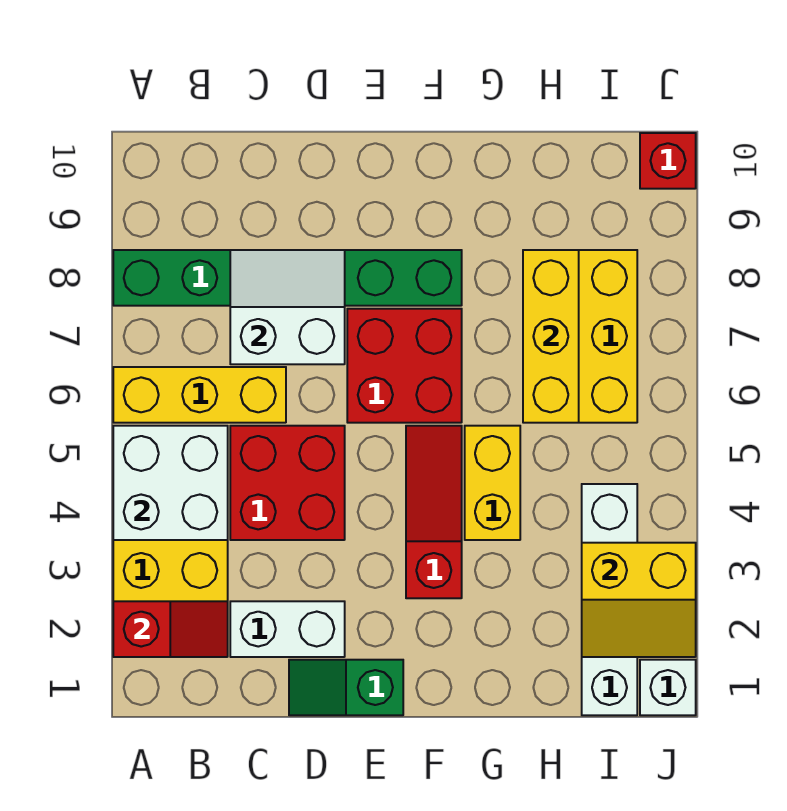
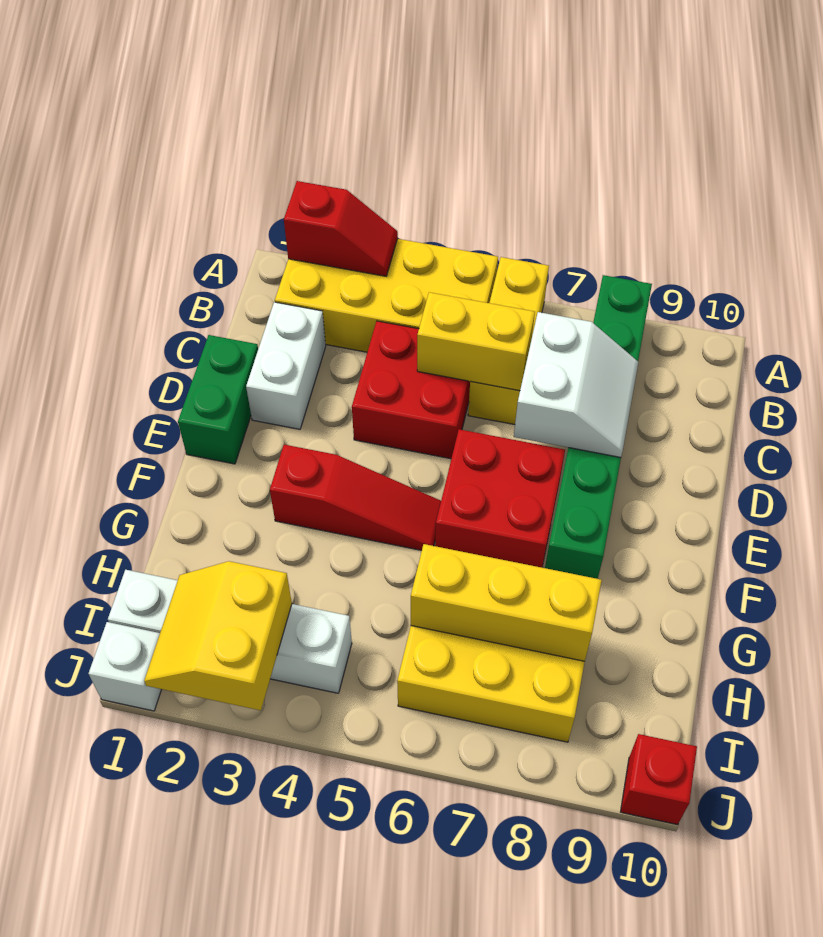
red slope A2:B2 level 2 top A -> red slope A2:A3 level 2 top 2
white brick A4:B5 level 2 -> none
green slope D1:E1 level 1 top E -> green brick D1:E1 level 1
yellow brick G4:G5 level 1 -> yellow brick C5:C6 level 2

